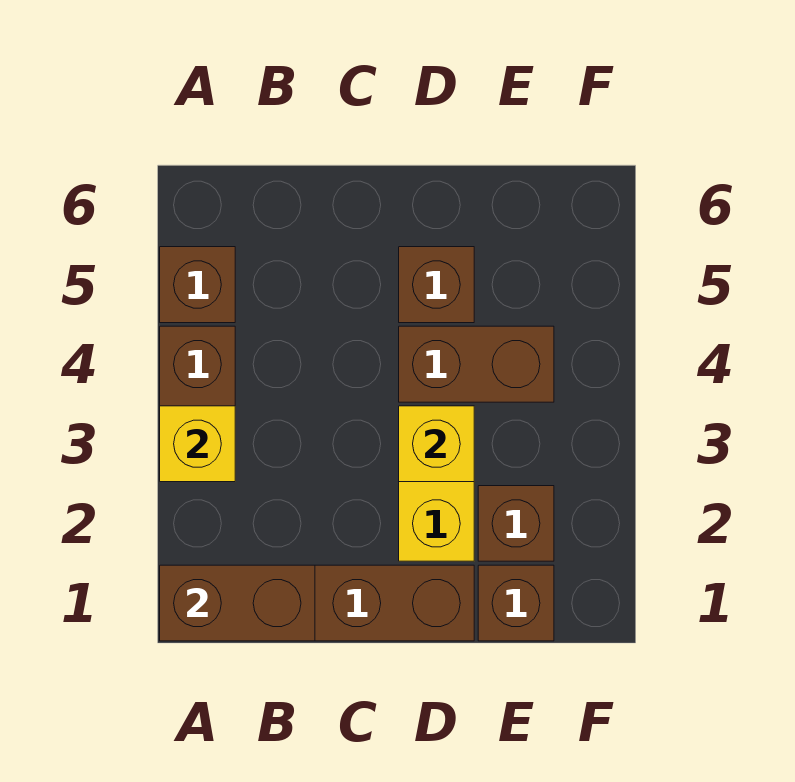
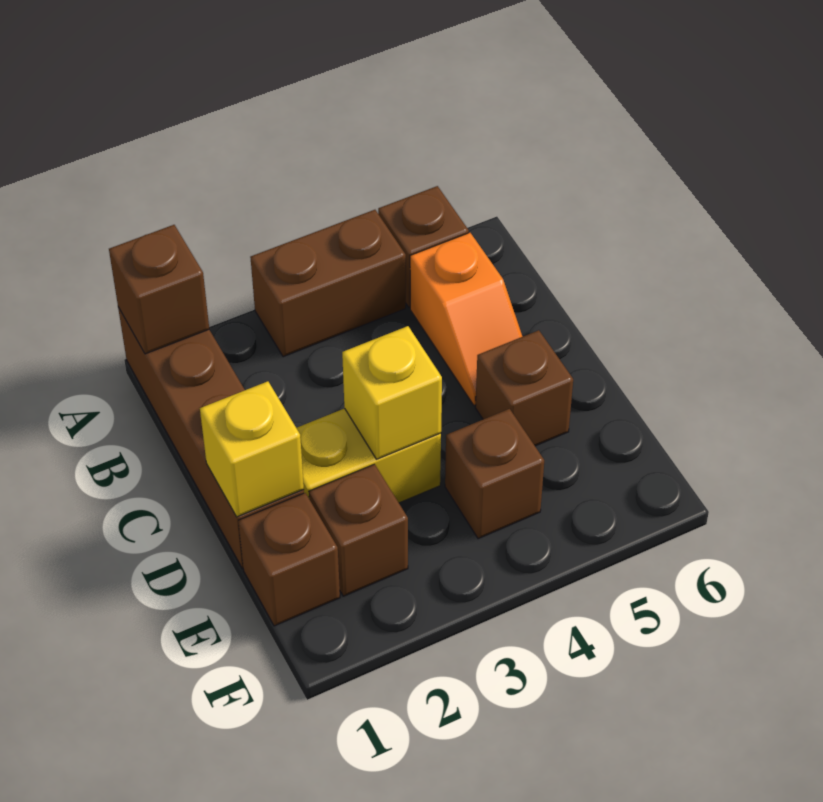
brown brick A1:B1 level 2 -> brown brick A1 level 2
yellow brick A3 level 2 -> yellow brick D1 level 2
none -> orange slope B5:C5 level 1 top B
brown brick D4:E4 level 1 -> brown brick E4 level 1

